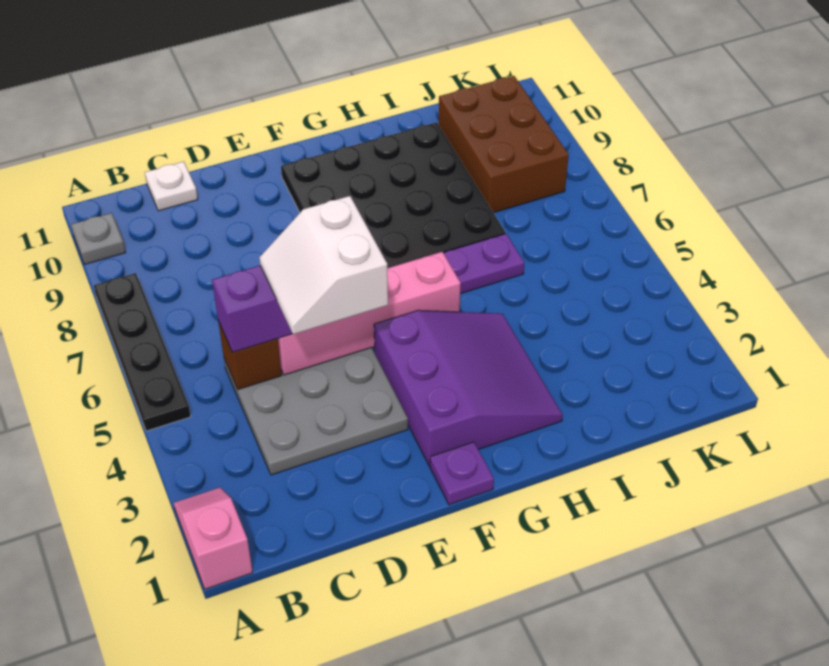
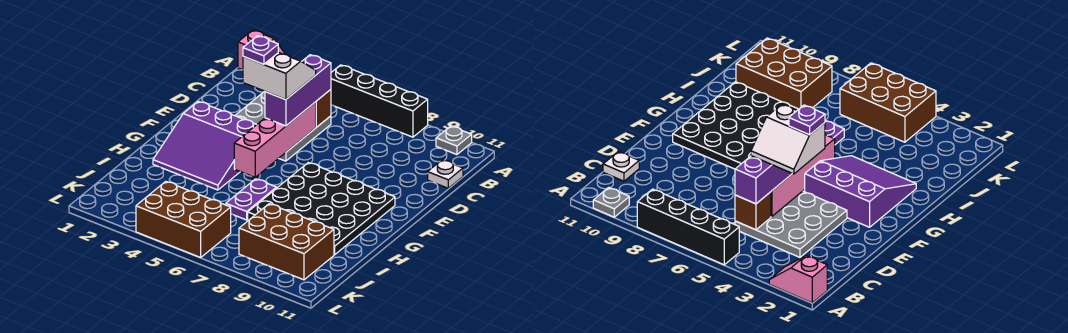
black plate A5:A8 level 1 -> black brick A5:A8 level 1
purple plate F1 level 1 -> purple plate E4 level 5
none -> brown brick K4:L6 level 1

